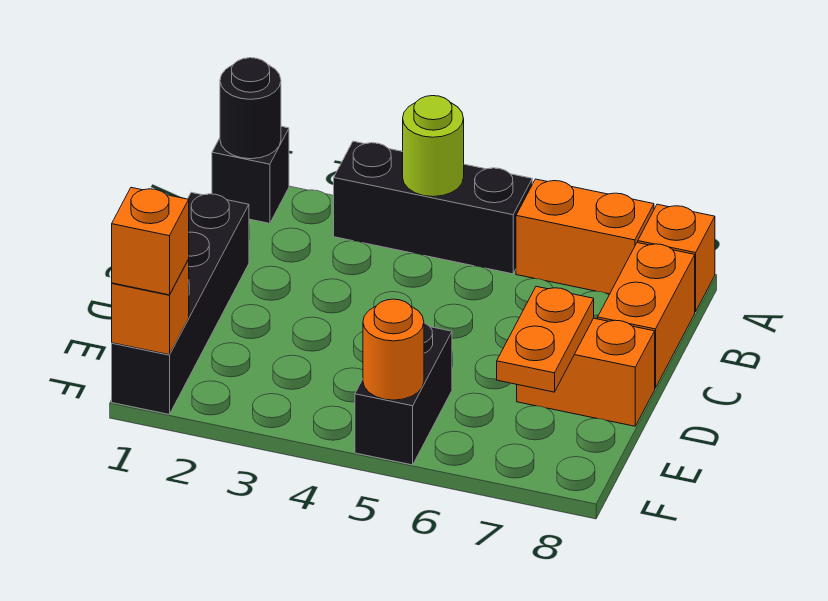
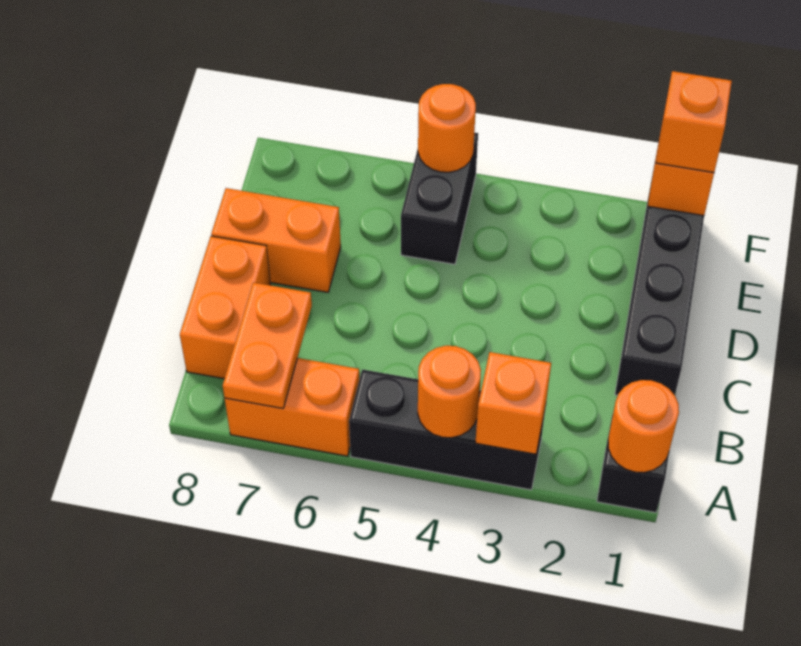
black round brick A1 level 2 -> orange round brick A1 level 2
lime round brick A4 level 2 -> orange round brick A4 level 2
orange brick A8 level 1 -> orange brick A3 level 2
orange plate D7:E7 level 2 -> orange plate A7:B7 level 2

